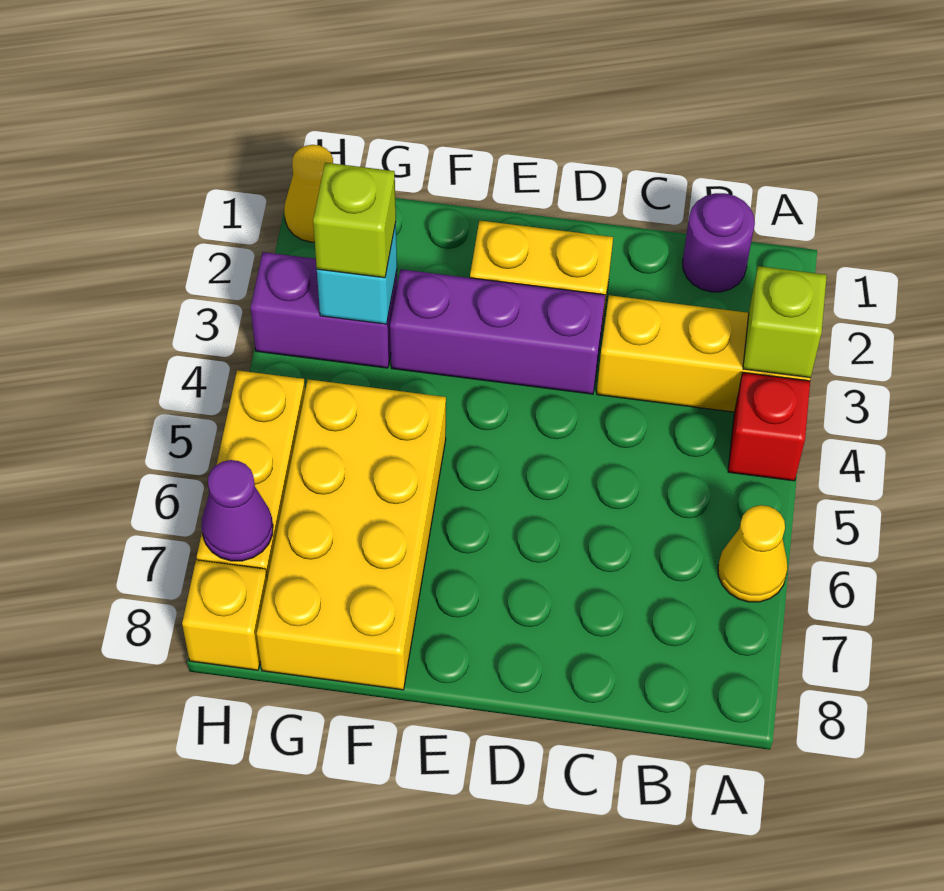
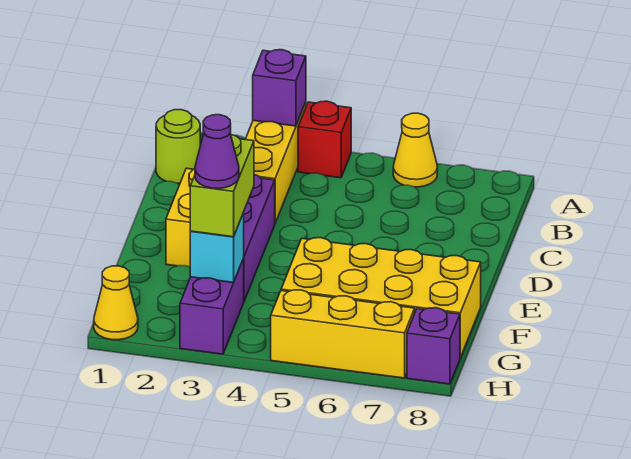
lime brick A3 level 2 -> purple brick A3 level 2
purple round brick B1 level 1 -> lime round brick B1 level 1
lime brick G3 level 3 -> lime brick F3:G3 level 3
purple cone H7 level 2 -> purple cone G3 level 4
yellow brick H8 level 1 -> purple brick H8 level 1

